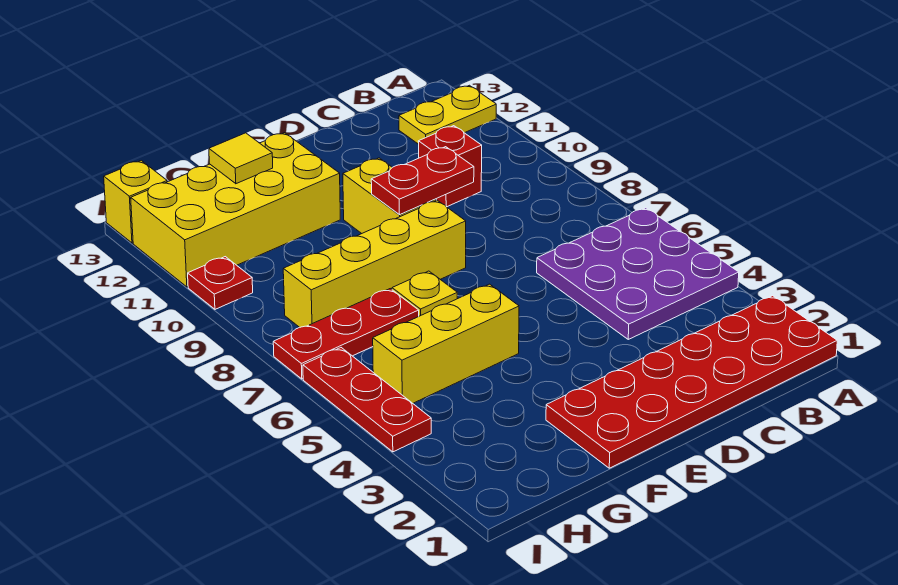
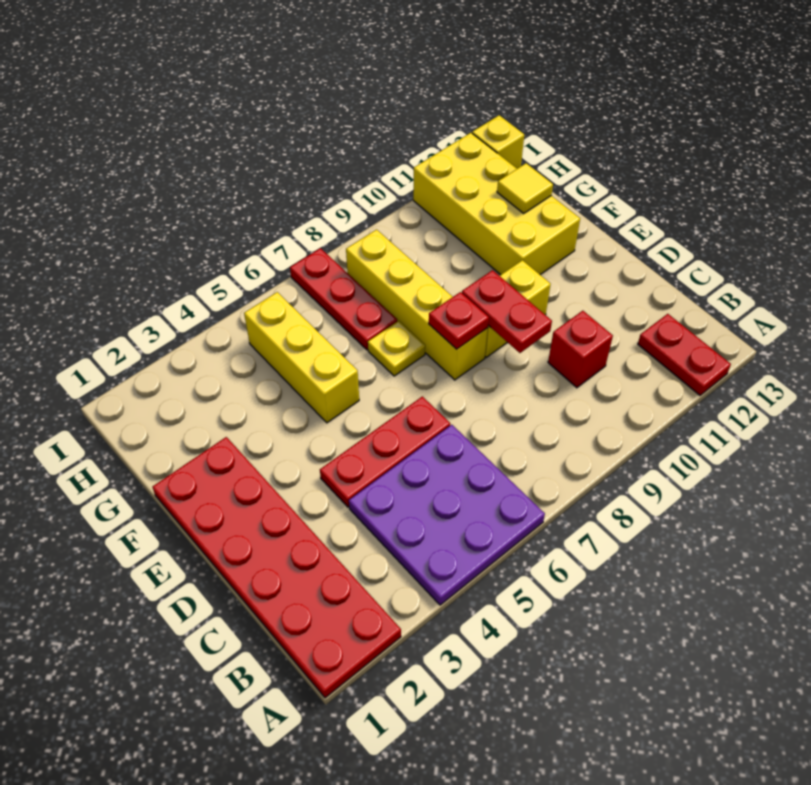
yellow plate A12:B12 level 1 -> red plate A12:B12 level 1
red plate I4:I6 level 1 -> red plate D4:D6 level 1
red plate I10 level 1 -> red plate E8 level 2

